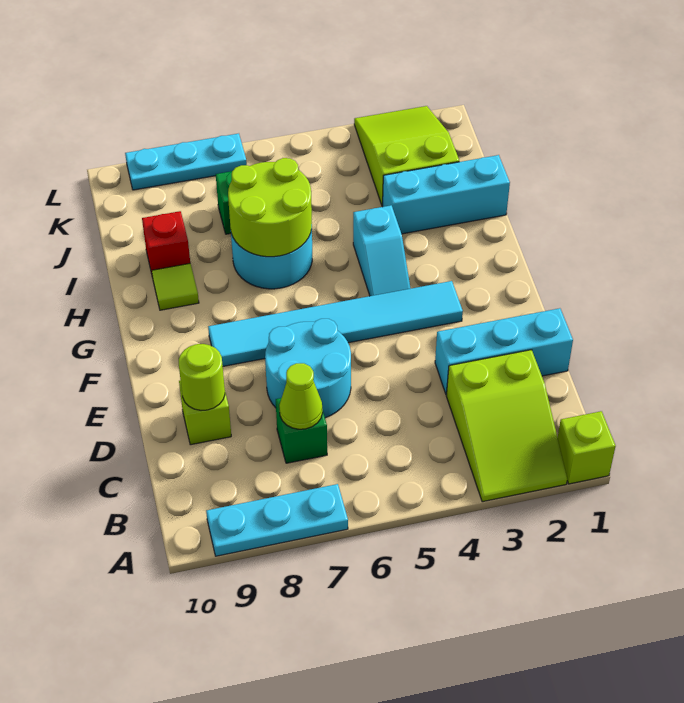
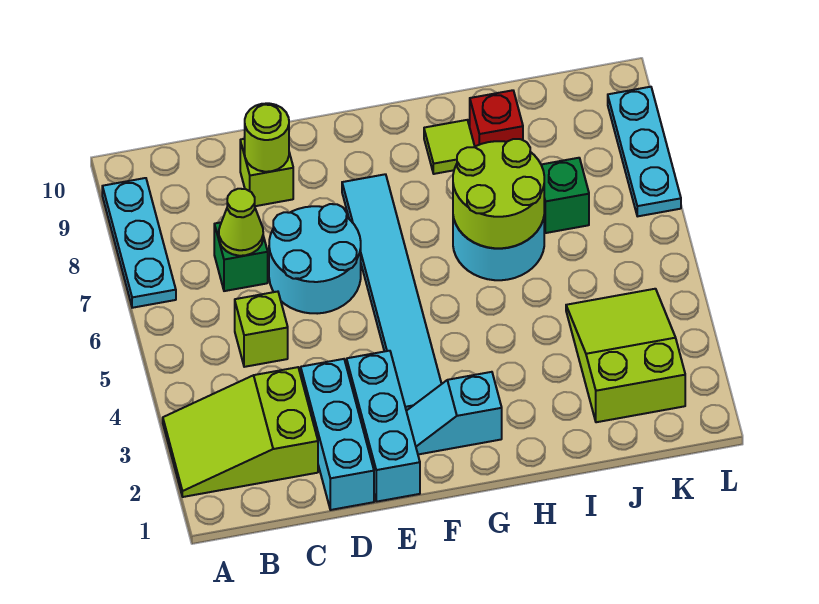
lime brick A1 level 1 -> lime brick C5 level 1
cyan slope G4:H4 level 1 top H -> cyan slope F2:G2 level 1 top G
cyan brick I1:I3 level 1 -> cyan brick E1:E3 level 1
lime slope J2:L3 level 1 top J -> lime slope J2:K4 level 1 top 2

